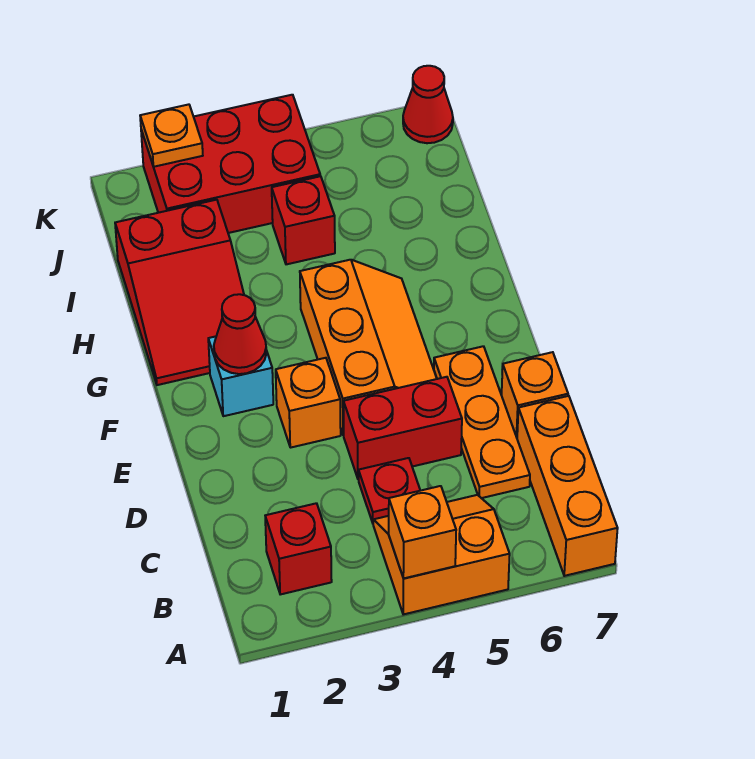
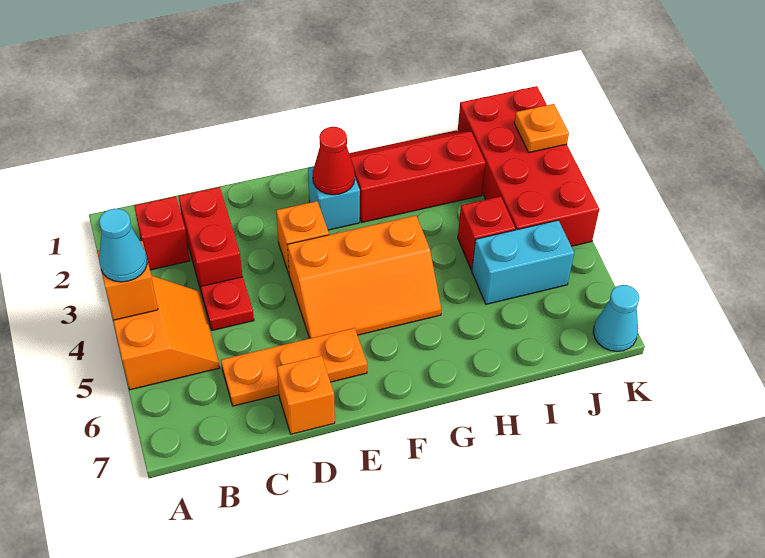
none -> cyan cone A4 level 3
orange brick A7:C7 level 1 -> none
red brick D4:D5 level 1 -> red brick C2:C3 level 1
red slope G1:I2 level 1 top I -> red slope G1:I2 level 1 top 2
none -> cyan brick I5:J5 level 1
red brick J2:K4 level 1 -> red brick J1:K4 level 1
red cone K7 level 1 -> cyan cone K7 level 1

